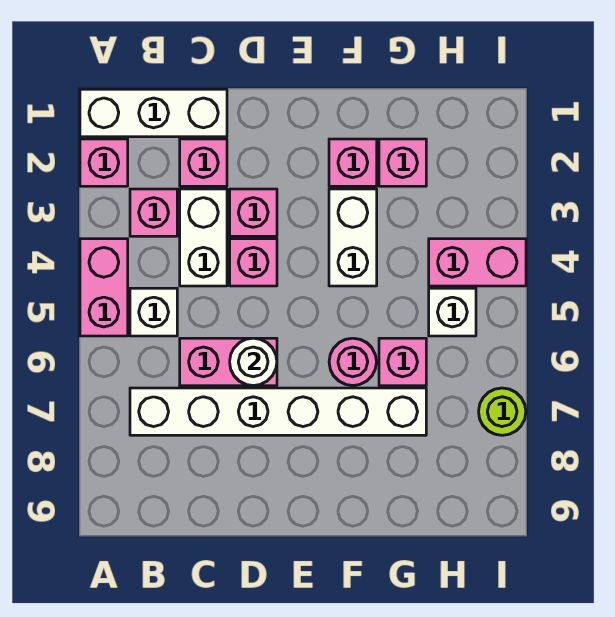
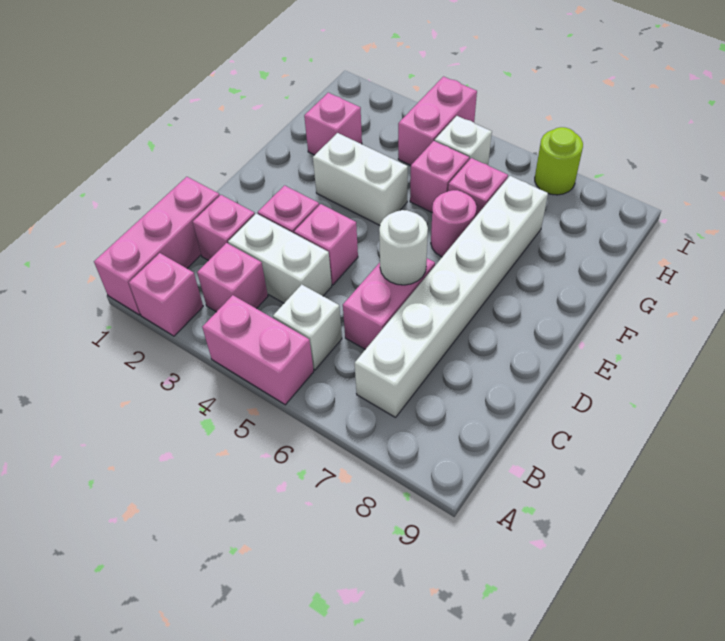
white brick A1:C1 level 1 -> pink brick A1:C1 level 1
pink brick F2 level 1 -> pink brick G5 level 1

